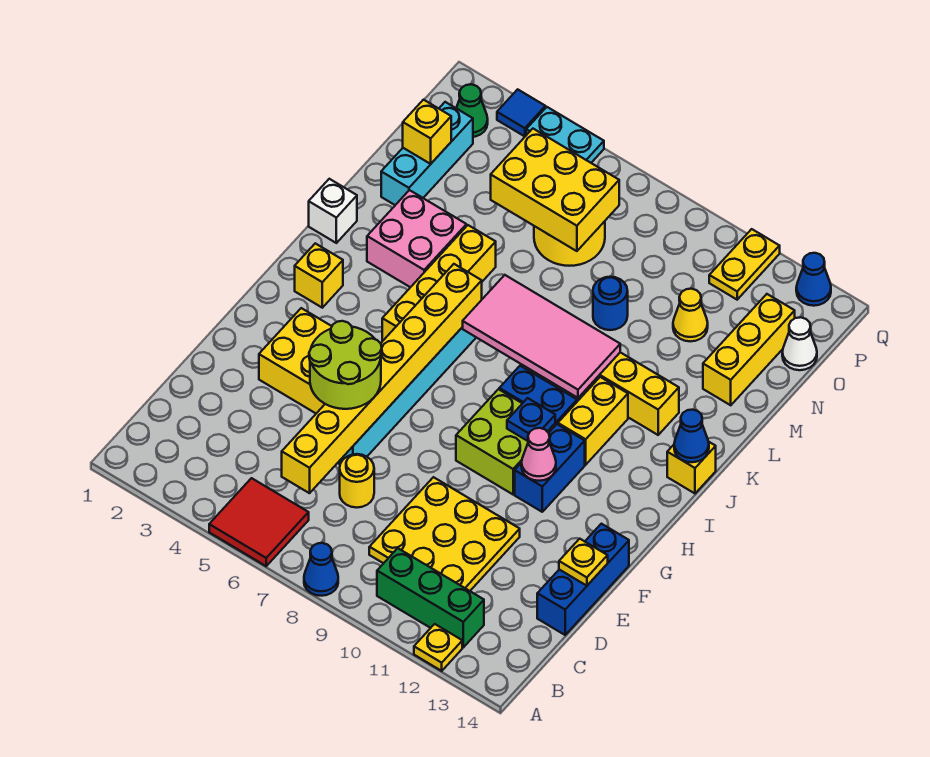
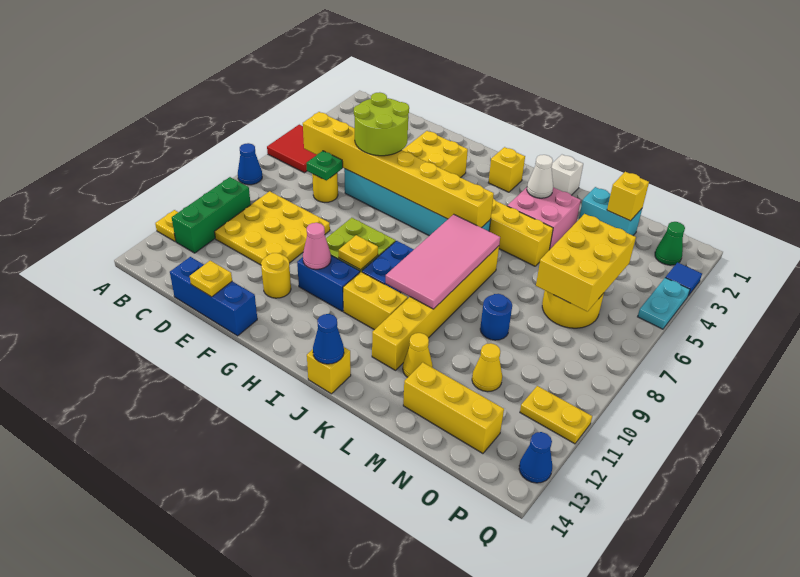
none -> green plate D7 level 2
none -> yellow round brick F12 level 1
blue plate H10 level 2 -> yellow plate H10 level 2
none -> yellow cone L12 level 1
cyan brick M2:O2 level 1 -> cyan brick M2:N2 level 1
white cone O14 level 1 -> white cone K3 level 2

